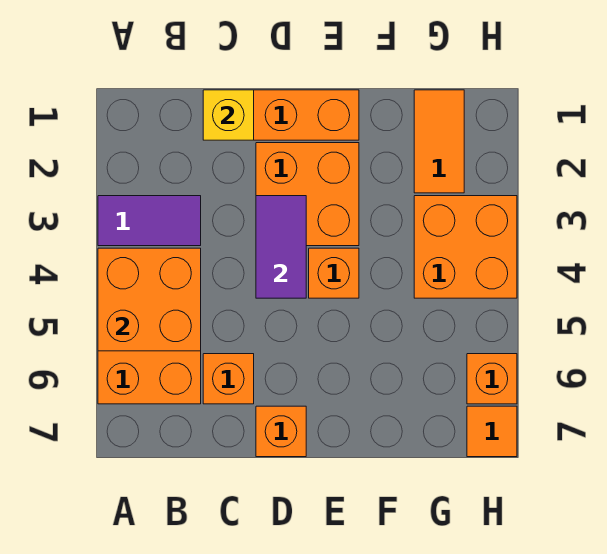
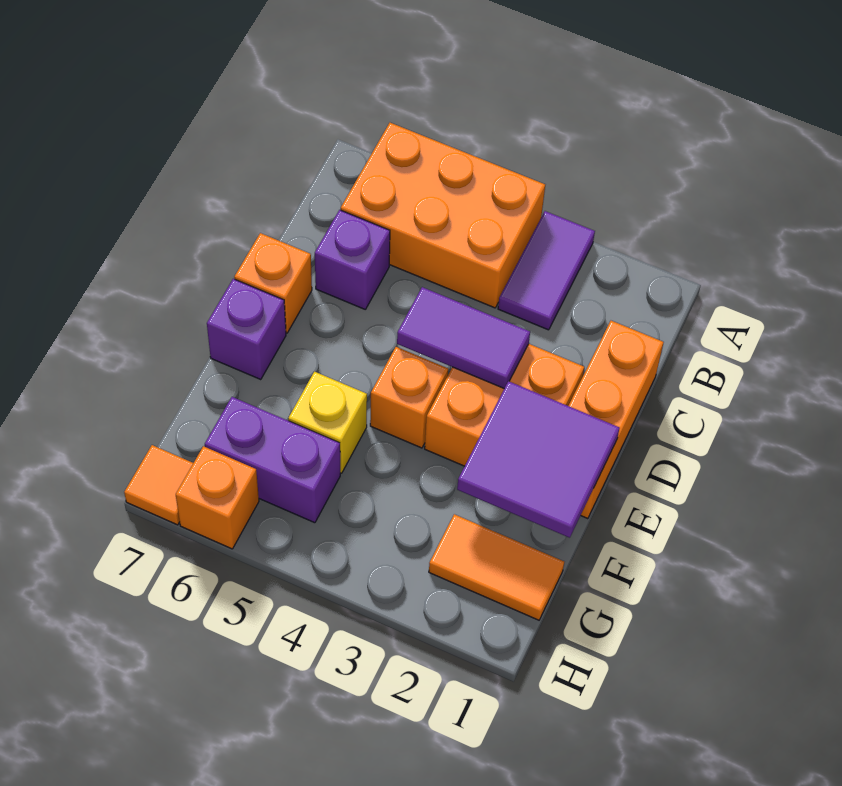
orange brick A4:B5 level 2 -> none
yellow brick C1 level 2 -> yellow brick F5 level 1
orange brick C6 level 1 -> purple brick C6 level 1
none -> purple tile E1:F2 level 2
none -> purple brick E7 level 1
orange brick G3:H4 level 1 -> none
none -> purple brick G5:G6 level 1

